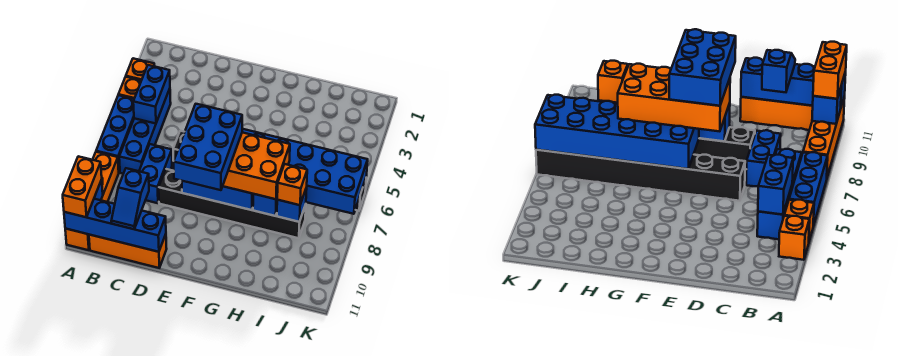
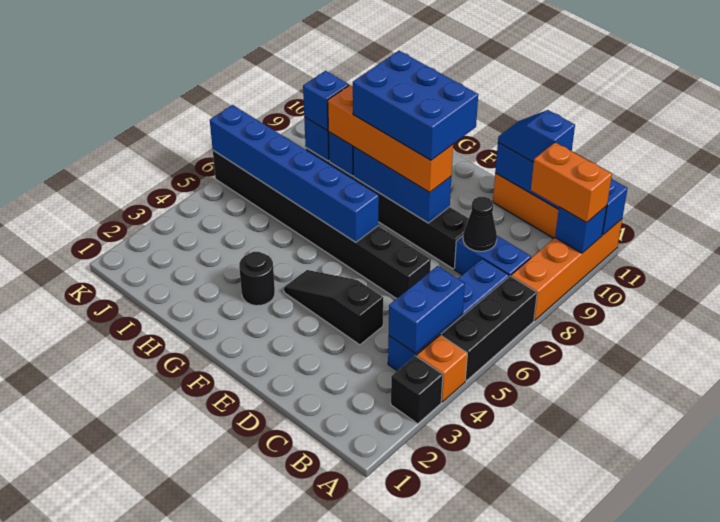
orange brick A3 level 1 -> black brick A3 level 1
blue brick A5:A7 level 1 -> black brick A5:A7 level 1
orange brick A10:A11 level 3 -> orange brick A10:B10 level 3
blue brick C7:C8 level 1 -> blue brick B8:C8 level 1
none -> black cone C8 level 2
blue slope C10:C11 level 3 top 10 -> blue slope C11:D11 level 3 top C
none -> black slope D4:F4 level 1 top D
orange brick E7:H8 level 3 -> orange brick E8:H8 level 3
blue brick E7:F9 level 4 -> blue brick E8:G9 level 4
blue brick F6:K7 level 2 -> blue brick F6:K6 level 2
none -> black round brick G3 level 1
orange brick I8 level 3 -> blue brick I8 level 3

